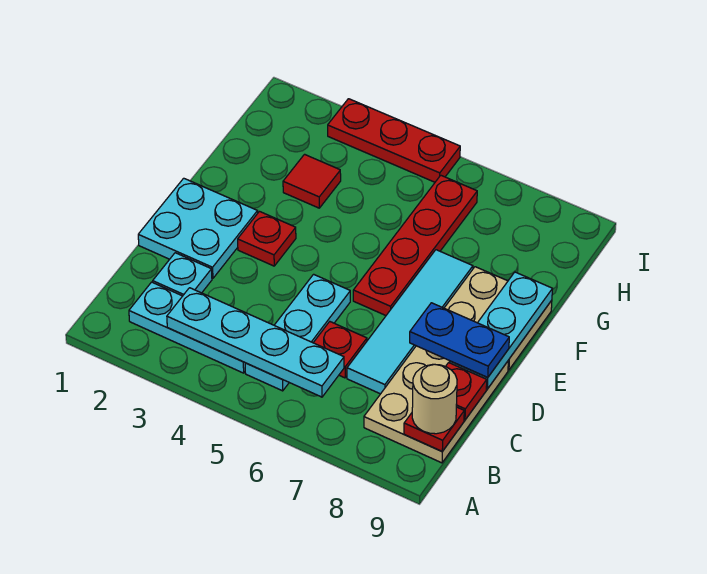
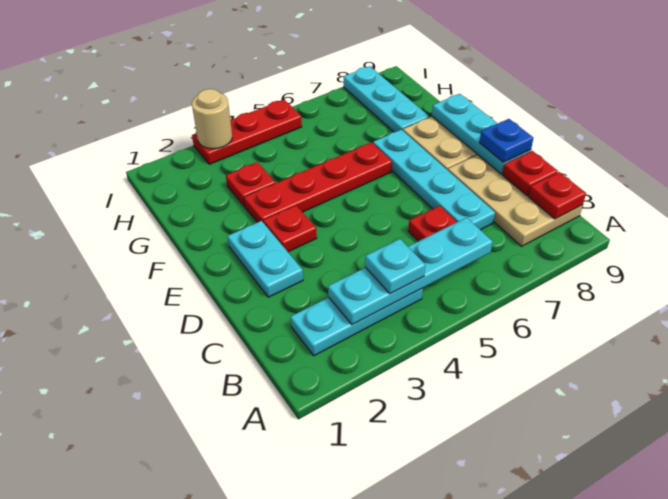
cyan plate B5:D5 level 1 -> cyan plate G8:I8 level 1
tan round brick B9 level 3 -> tan round brick I3 level 2
cyan plate C2 level 1 -> cyan plate B4 level 3
cyan tile C7:F7 level 1 -> cyan plate C7:F7 level 1
cyan plate D1:E2 level 1 -> cyan plate D2:E2 level 1
blue plate D8:D9 level 3 -> blue plate D9 level 3
red plate E6:H6 level 1 -> red plate F3:F6 level 1
red tile G3 level 1 -> red plate G3 level 1

